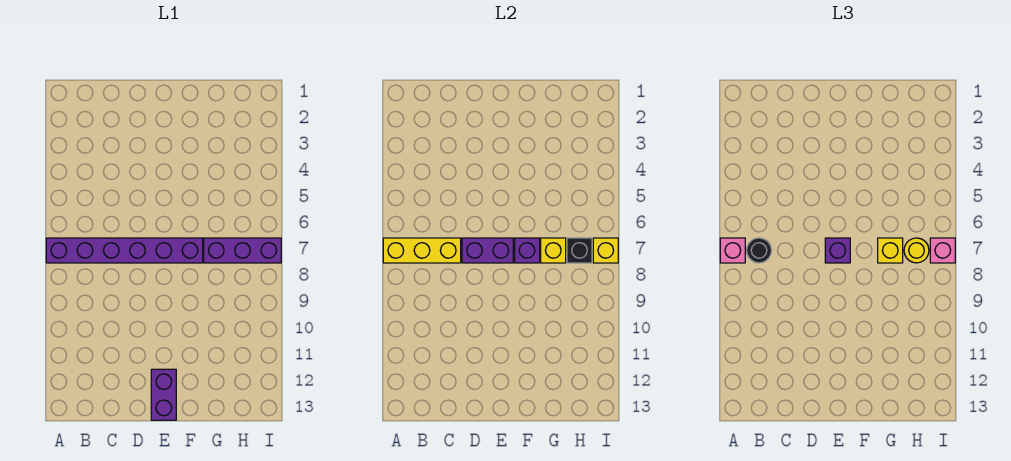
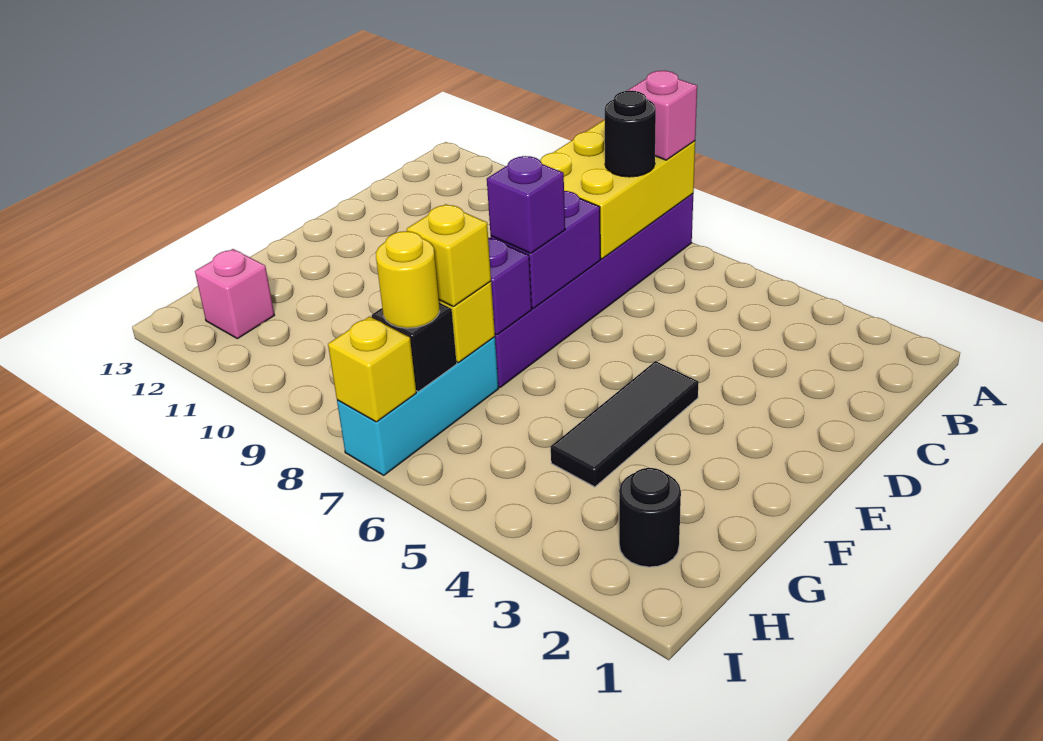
yellow brick A7:C7 level 2 -> yellow brick A7:C8 level 2
none -> black tile E4:G4 level 1
purple brick E12:E13 level 1 -> none
purple brick G7:I7 level 1 -> cyan brick G7:I7 level 1
none -> black round brick H2 level 1
pink brick I7 level 3 -> pink brick H12 level 1

